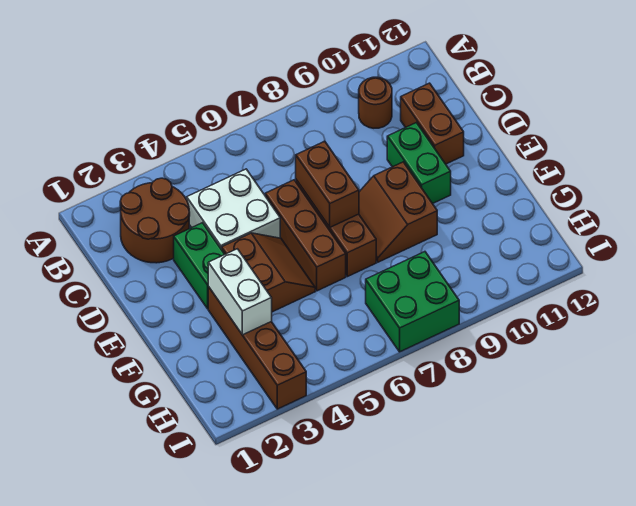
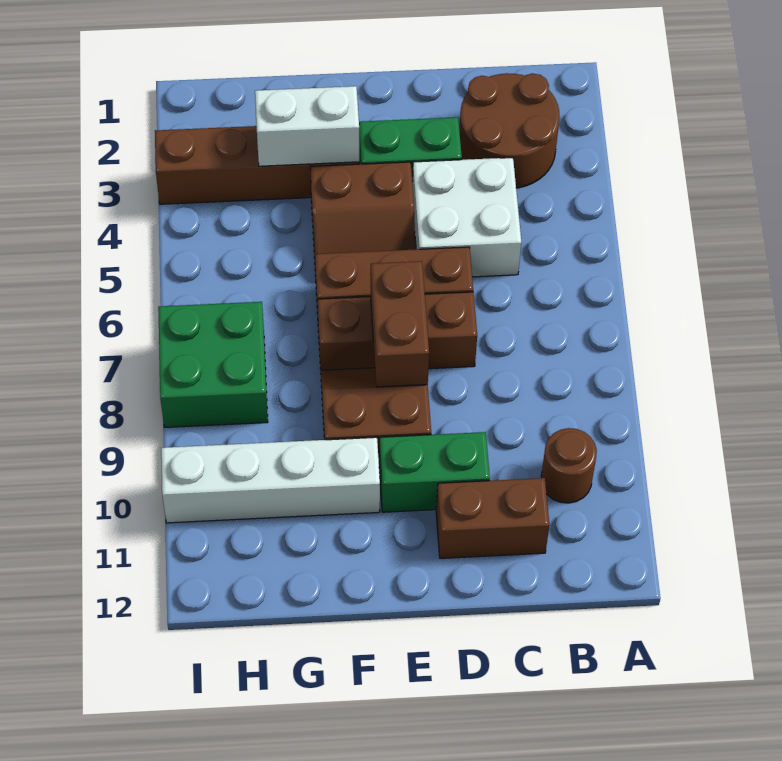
brown brick D7:E7 level 2 -> brown brick E7:E8 level 2
none -> white brick F10:I10 level 1

